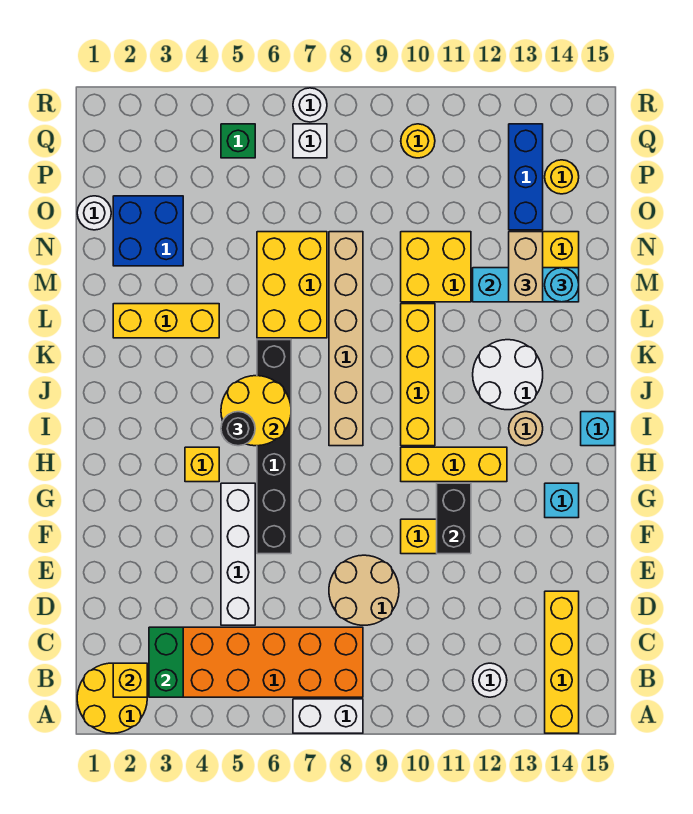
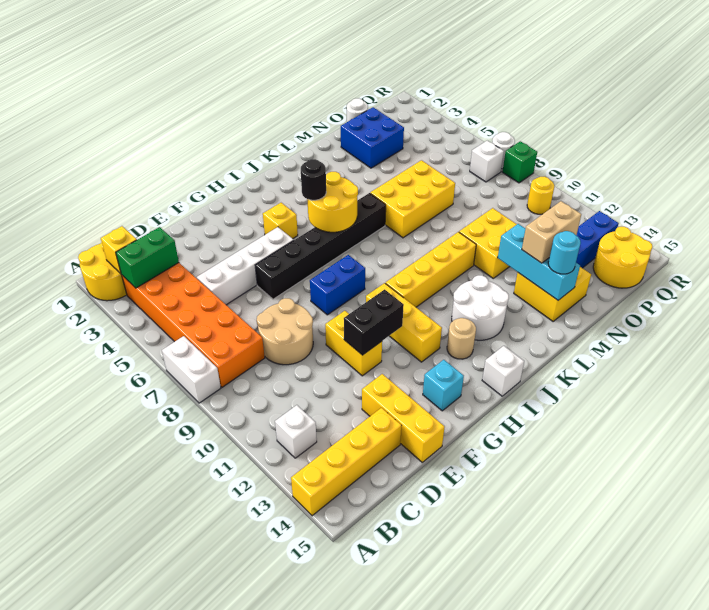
white round brick B12 level 1 -> white brick B12 level 1
none -> blue brick G8:H8 level 1
tan brick I8:N8 level 1 -> none
cyan brick I15 level 1 -> white brick I15 level 1
yellow brick L2:L4 level 1 -> yellow brick E13:E15 level 1
yellow round brick P14 level 1 -> yellow round brick P14:Q15 level 1
green brick Q5 level 1 -> green brick R8 level 1

